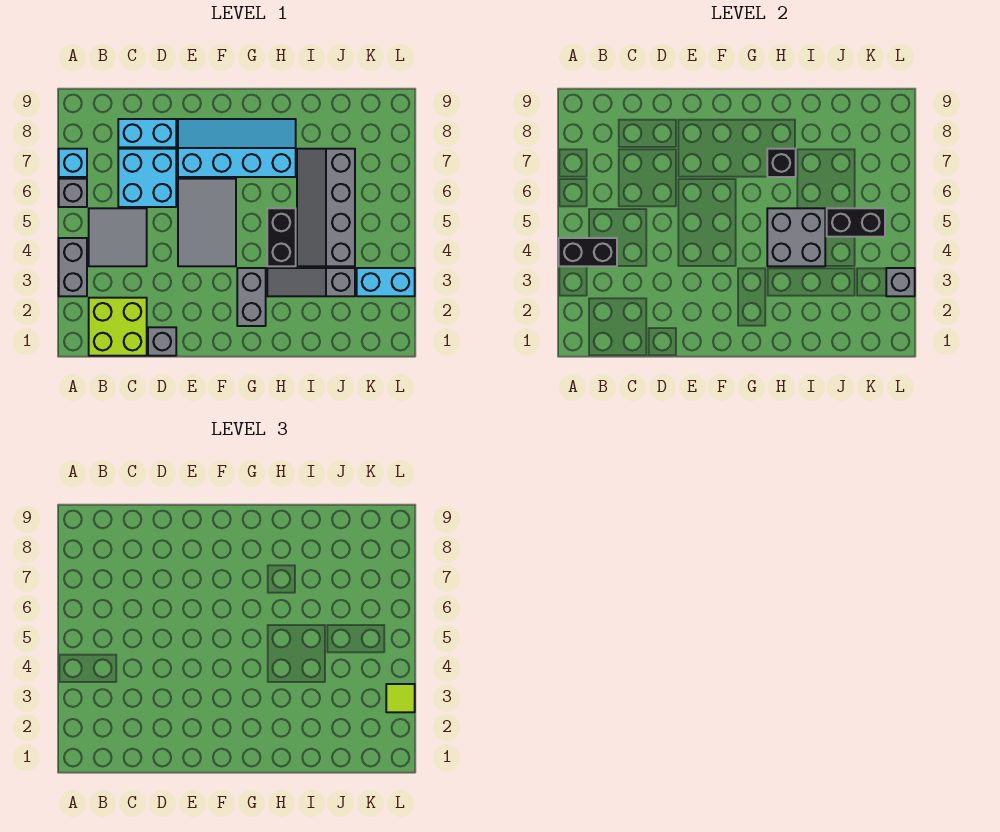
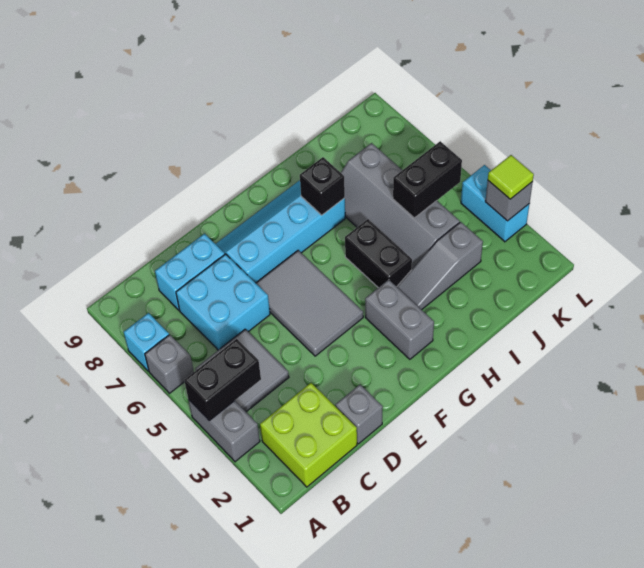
grey brick H4:I5 level 2 -> none
cyan brick K3:L3 level 1 -> cyan brick L3:L4 level 1

